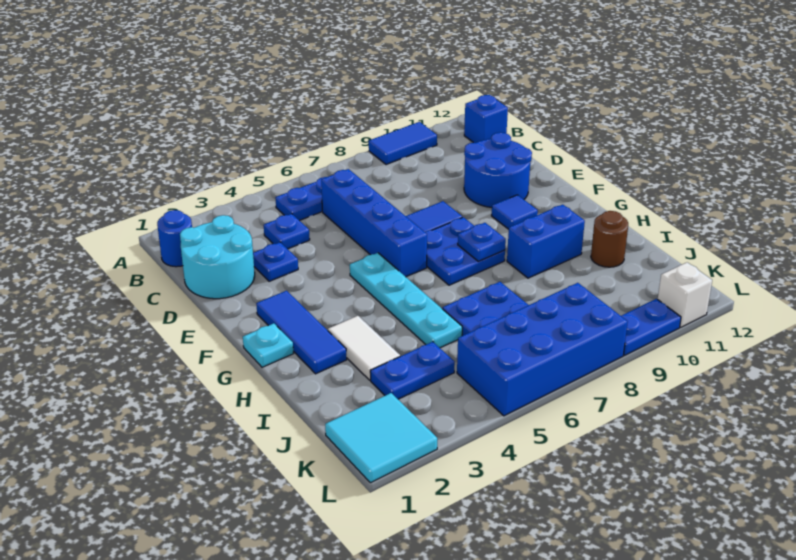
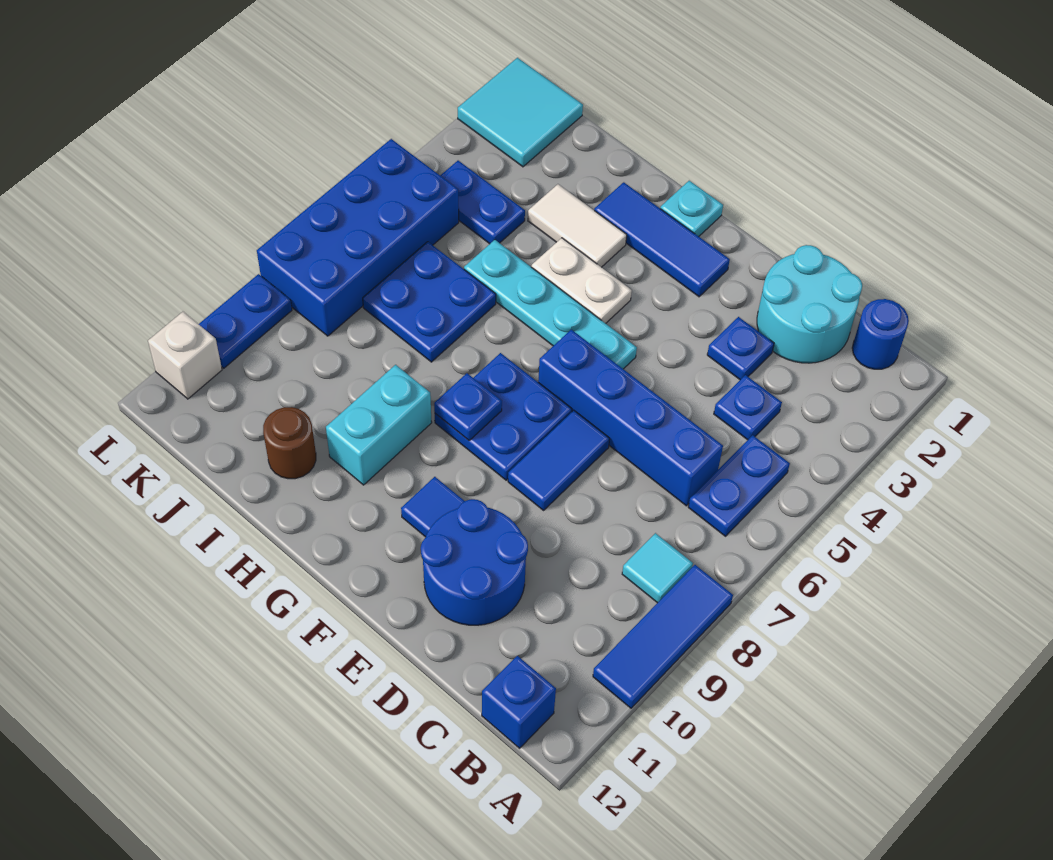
blue tile A9:A10 level 1 -> blue tile A8:A10 level 1
none -> cyan tile B8 level 1
none -> white plate G4:H4 level 1
blue brick H9:H10 level 1 -> cyan brick H9:H10 level 1
blue plate J3:J4 level 1 -> blue plate J4:K4 level 1

